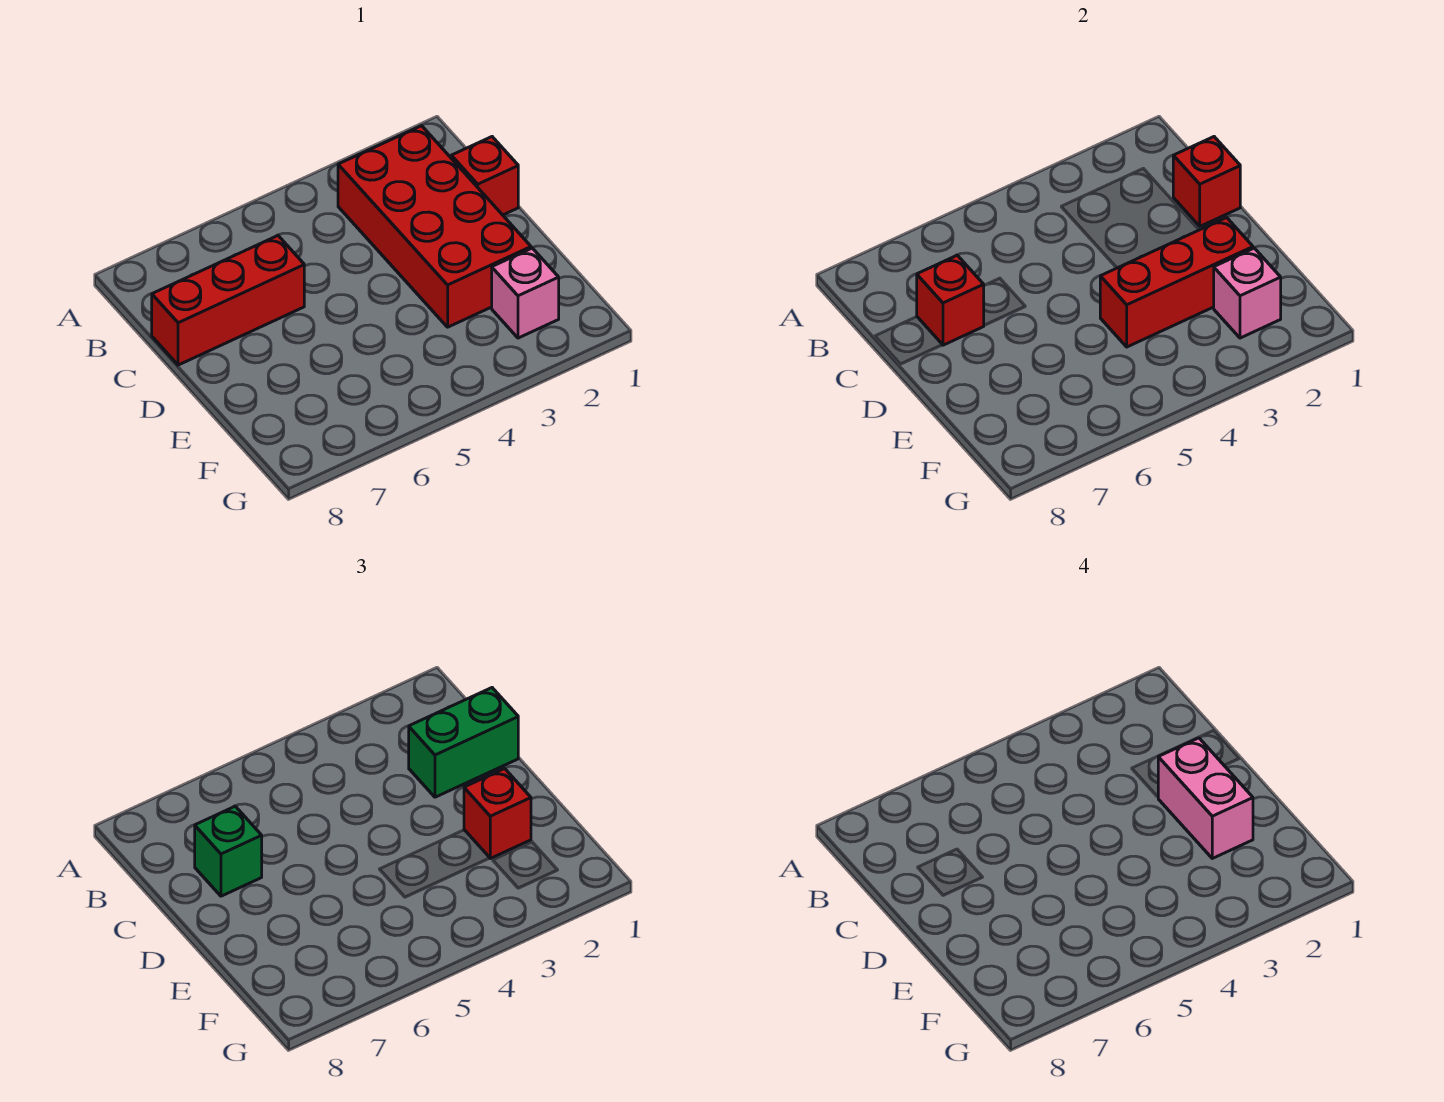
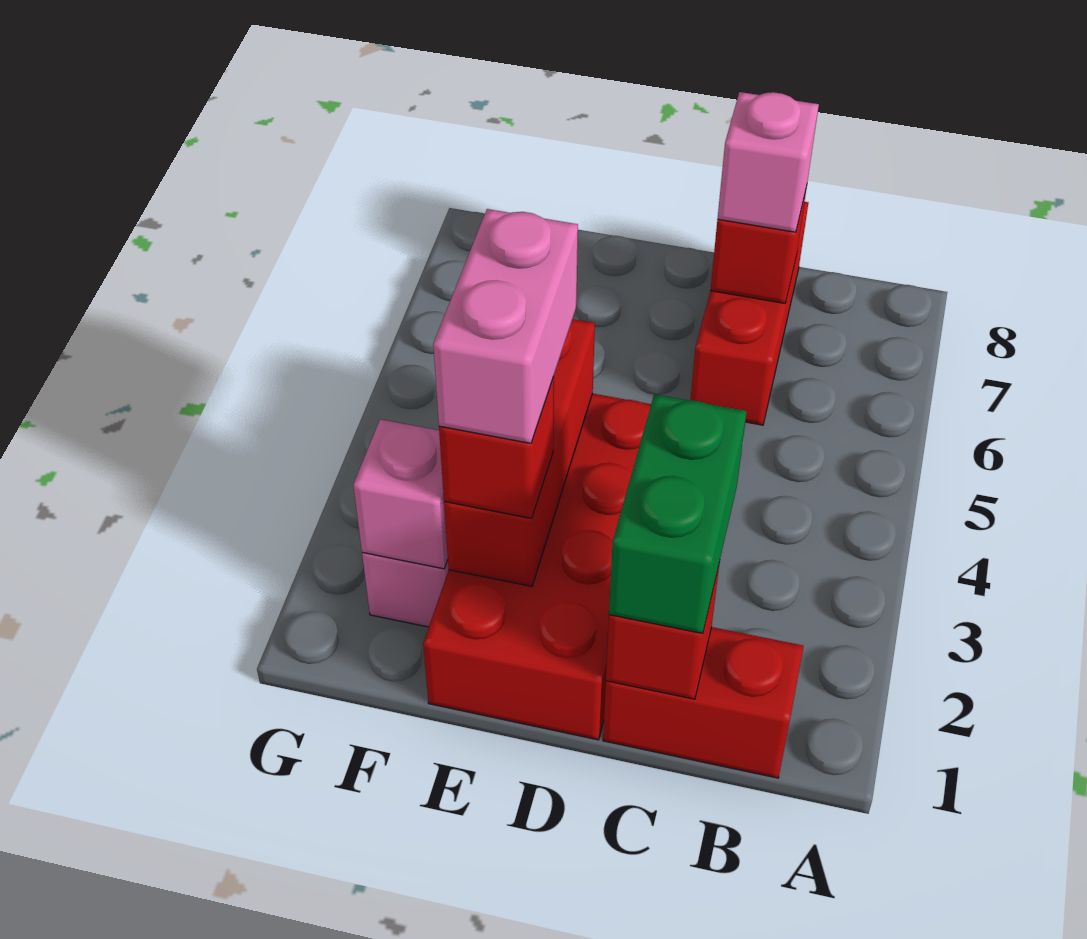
red brick B2:E3 level 1 -> red brick D1:E4 level 1
red brick C1 level 1 -> red brick B1:C1 level 1
green brick C7 level 3 -> pink brick C7 level 3
pink brick D2:E2 level 4 -> pink brick E2:E3 level 4

